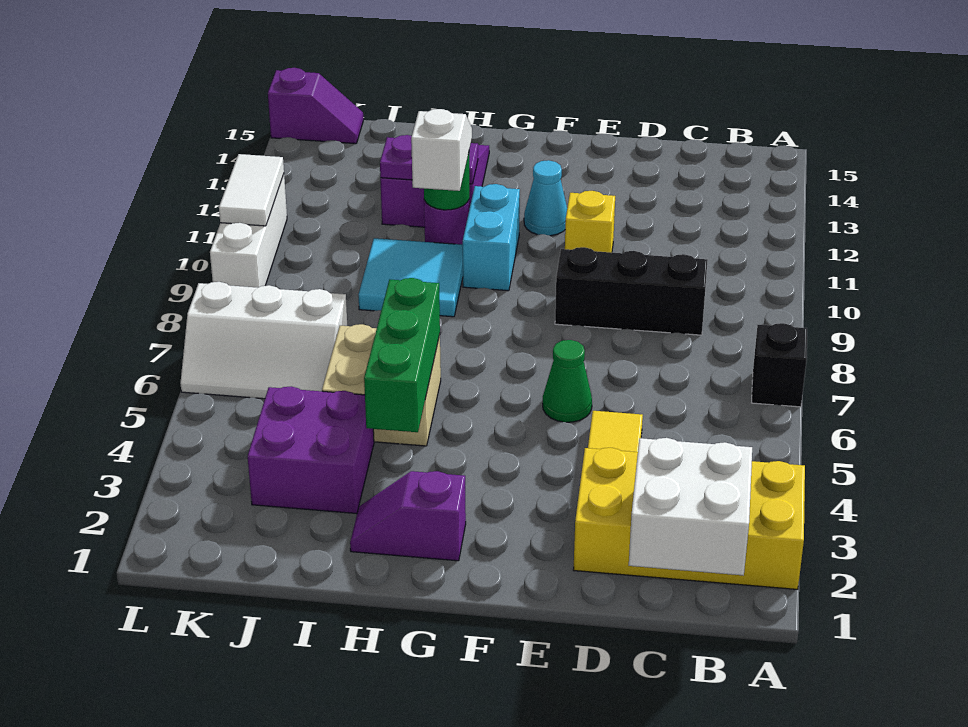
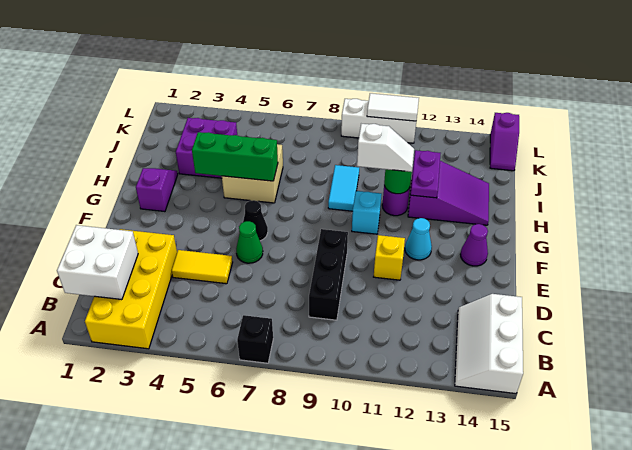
none -> black cone F6 level 1
none -> purple cone F14 level 1
cyan brick G10:G11 level 1 -> cyan brick G10 level 1
cyan tile H9:I10 level 1 -> cyan tile H9:I9 level 1
white slope J6:L7 level 1 top 7 -> white slope A14:C15 level 1 top 15

